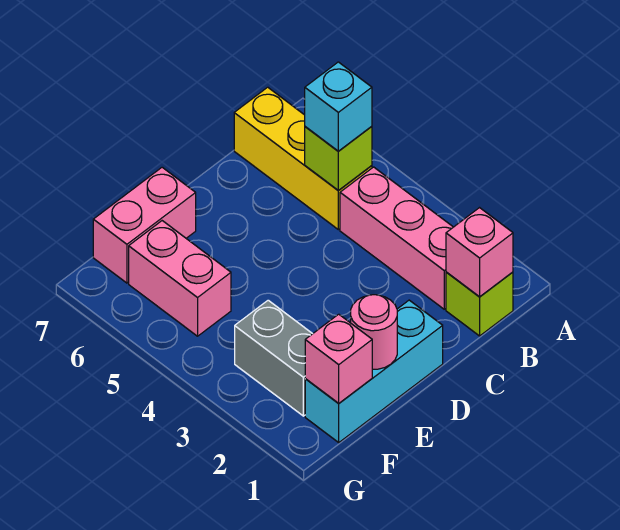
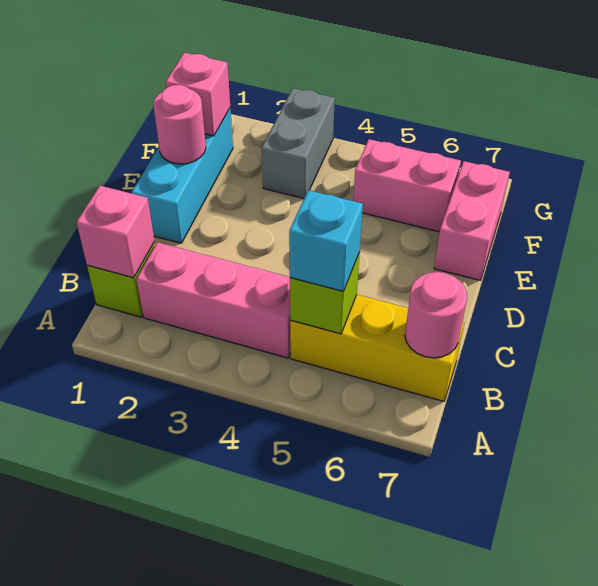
none -> pink round brick B7 level 2
grey brick F2:F3 level 1 -> grey brick F3:G3 level 1

